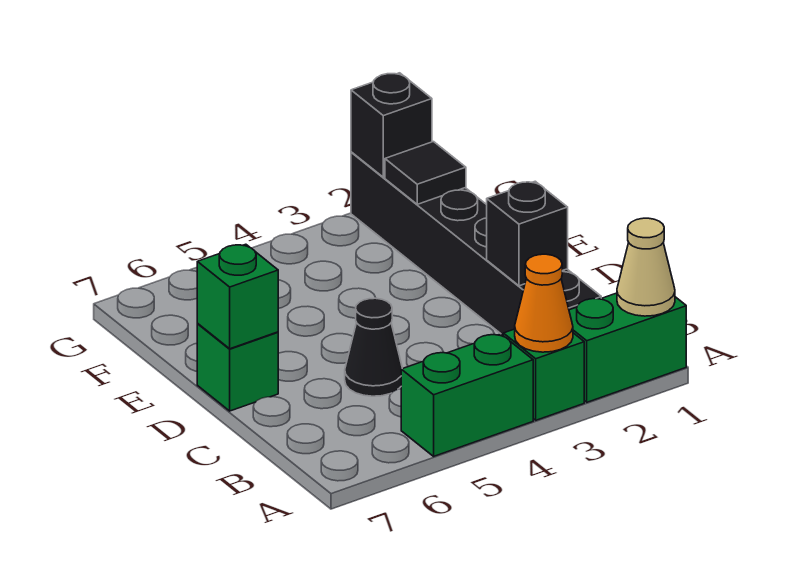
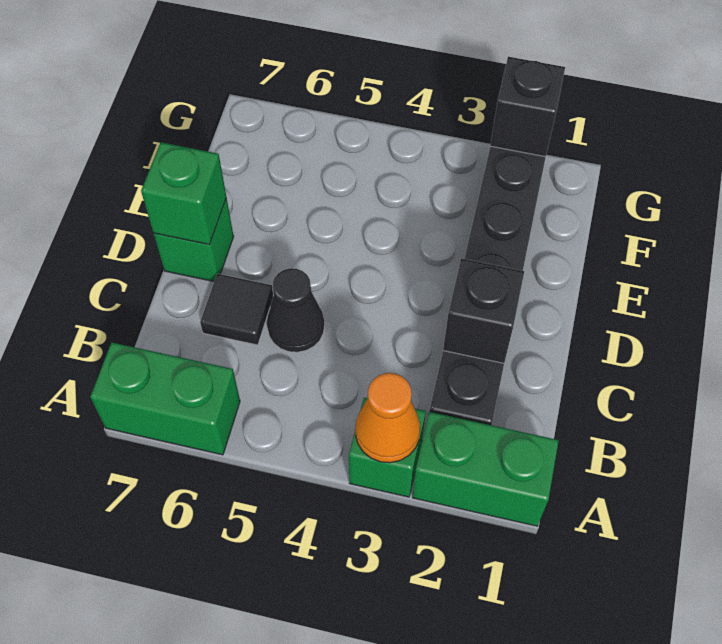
tan cone A1 level 2 -> none
green brick A4:A5 level 1 -> green brick A6:A7 level 1
black tile F2 level 2 -> black tile C6 level 1

